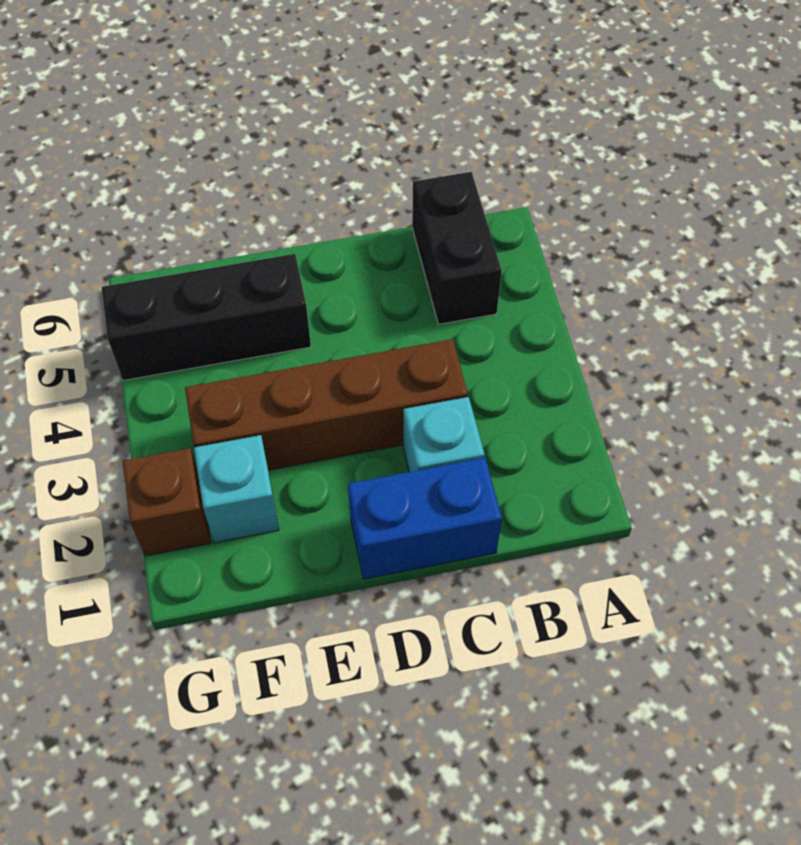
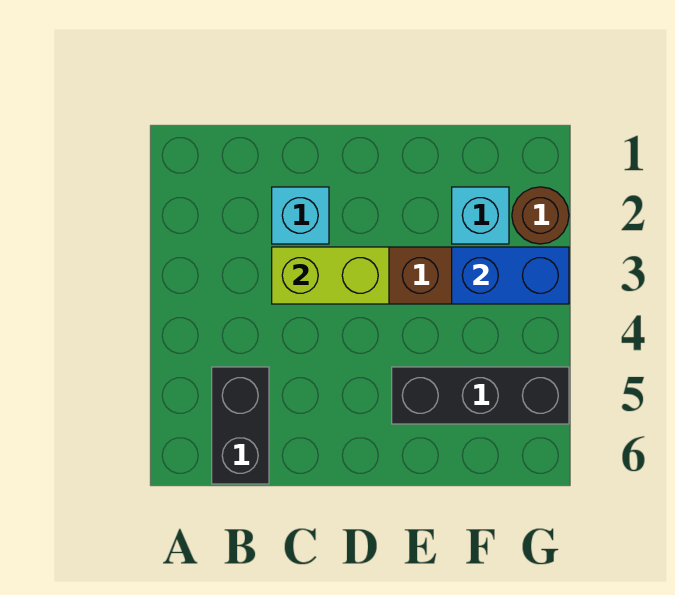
blue brick C1:D1 level 1 -> blue brick F3:G3 level 2
none -> lime brick C3:D3 level 2
brown brick G2 level 1 -> brown round brick G2 level 1

